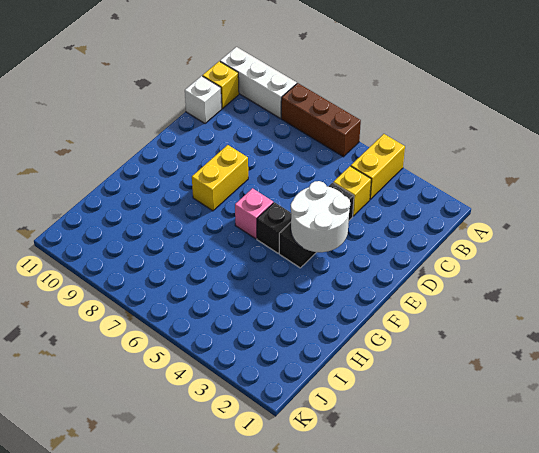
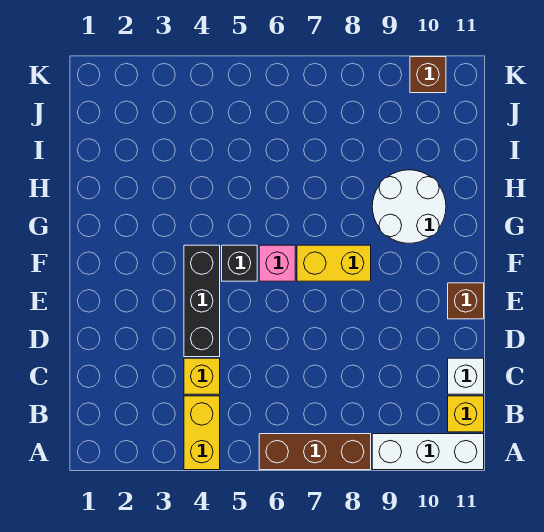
white round brick E3:F4 level 2 -> white round brick G9:H10 level 1
yellow brick E8:F8 level 1 -> yellow brick F7:F8 level 1
none -> brown brick E11 level 1
none -> brown brick K10 level 1

